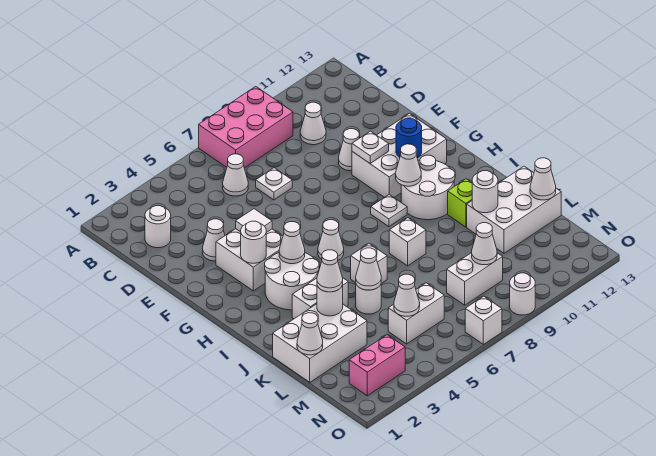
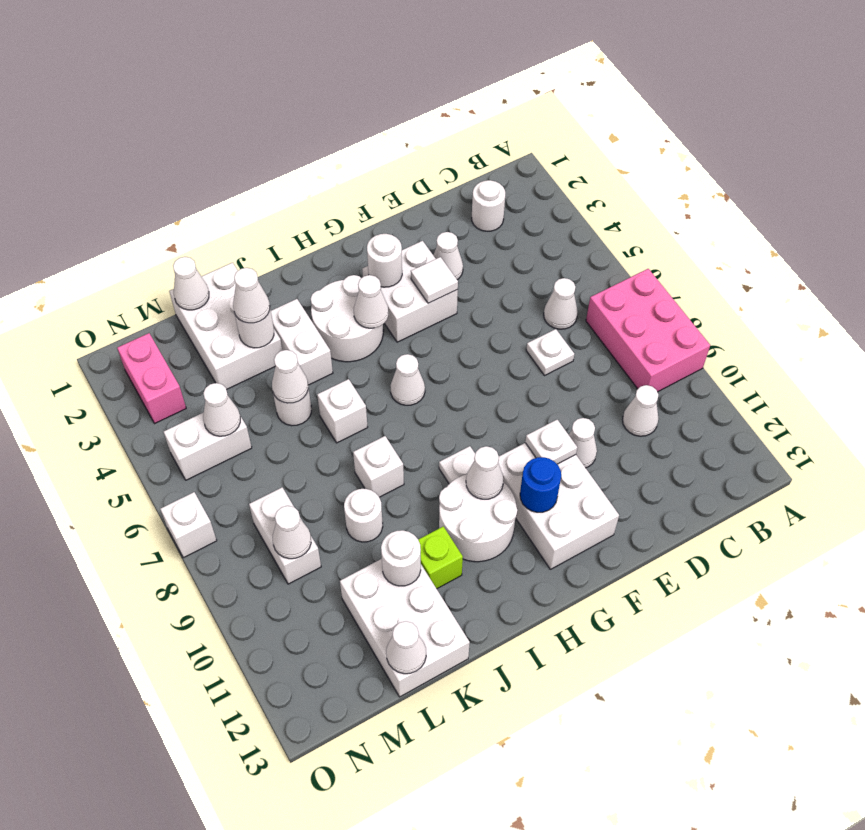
white brick M5:M6 level 1 -> white brick M5:N5 level 1
white round brick O9 level 1 -> white round brick K9 level 1

